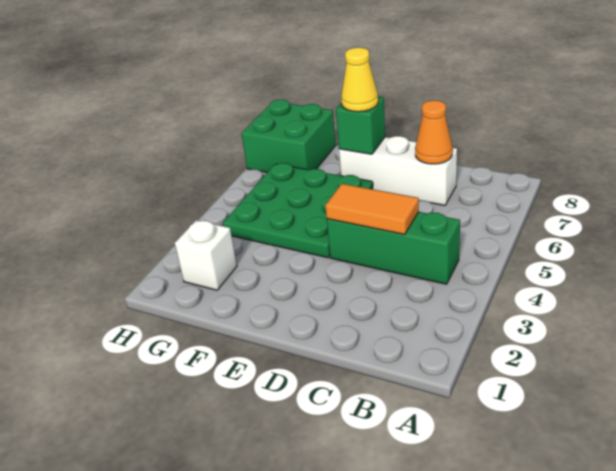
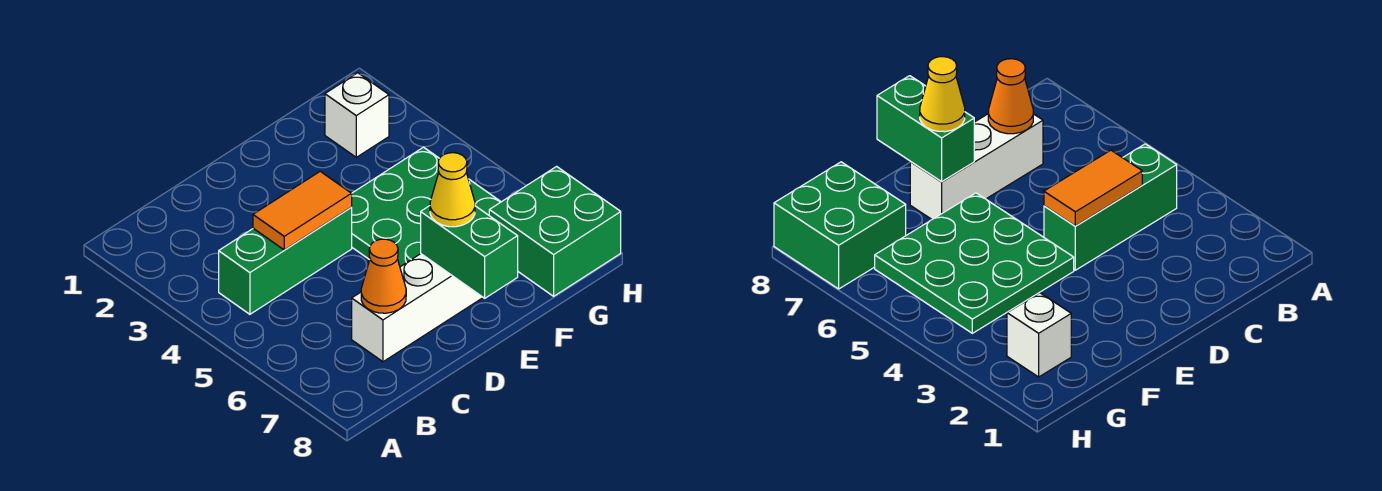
green brick E7 level 2 -> green brick E7:E8 level 2

